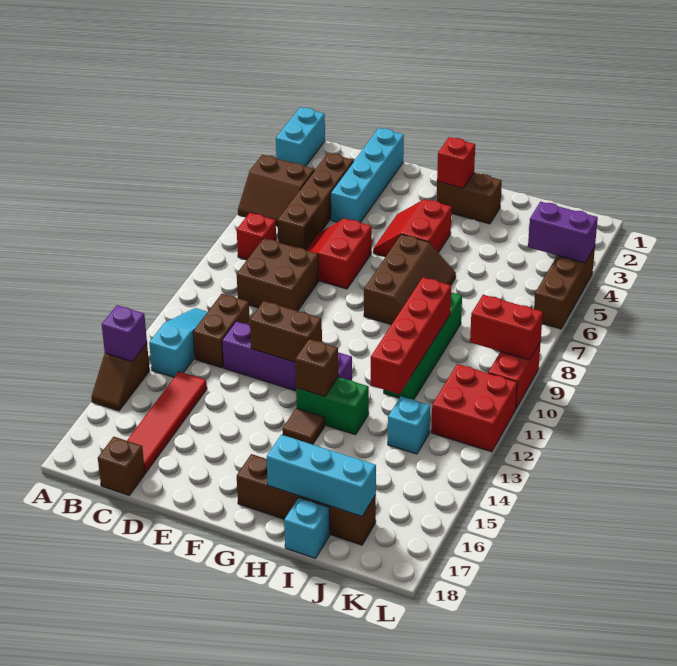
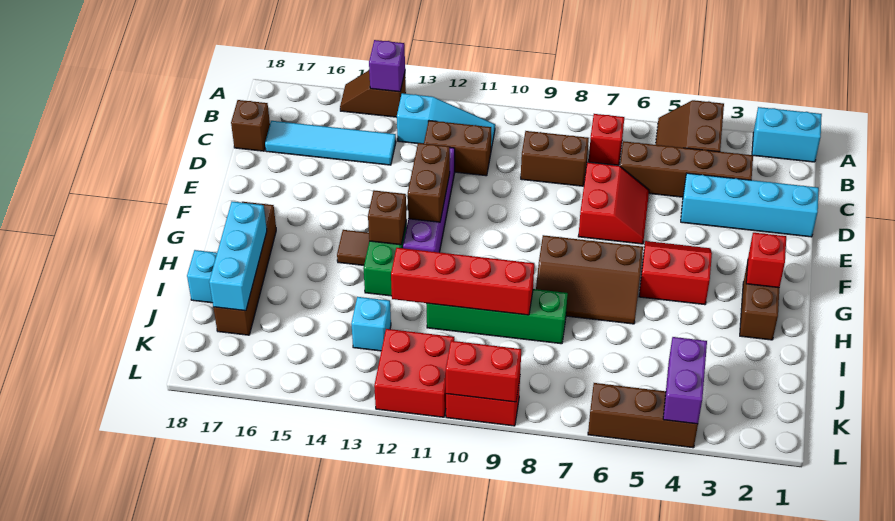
brown brick C8:D9 level 1 -> brown brick C8:C9 level 1
red tile C14:C17 level 1 -> cyan tile C14:C17 level 1
red slope D6:E7 level 1 top E -> red slope D6:E7 level 1 top 7
red brick K9:L9 level 2 -> red brick L9:L10 level 2

